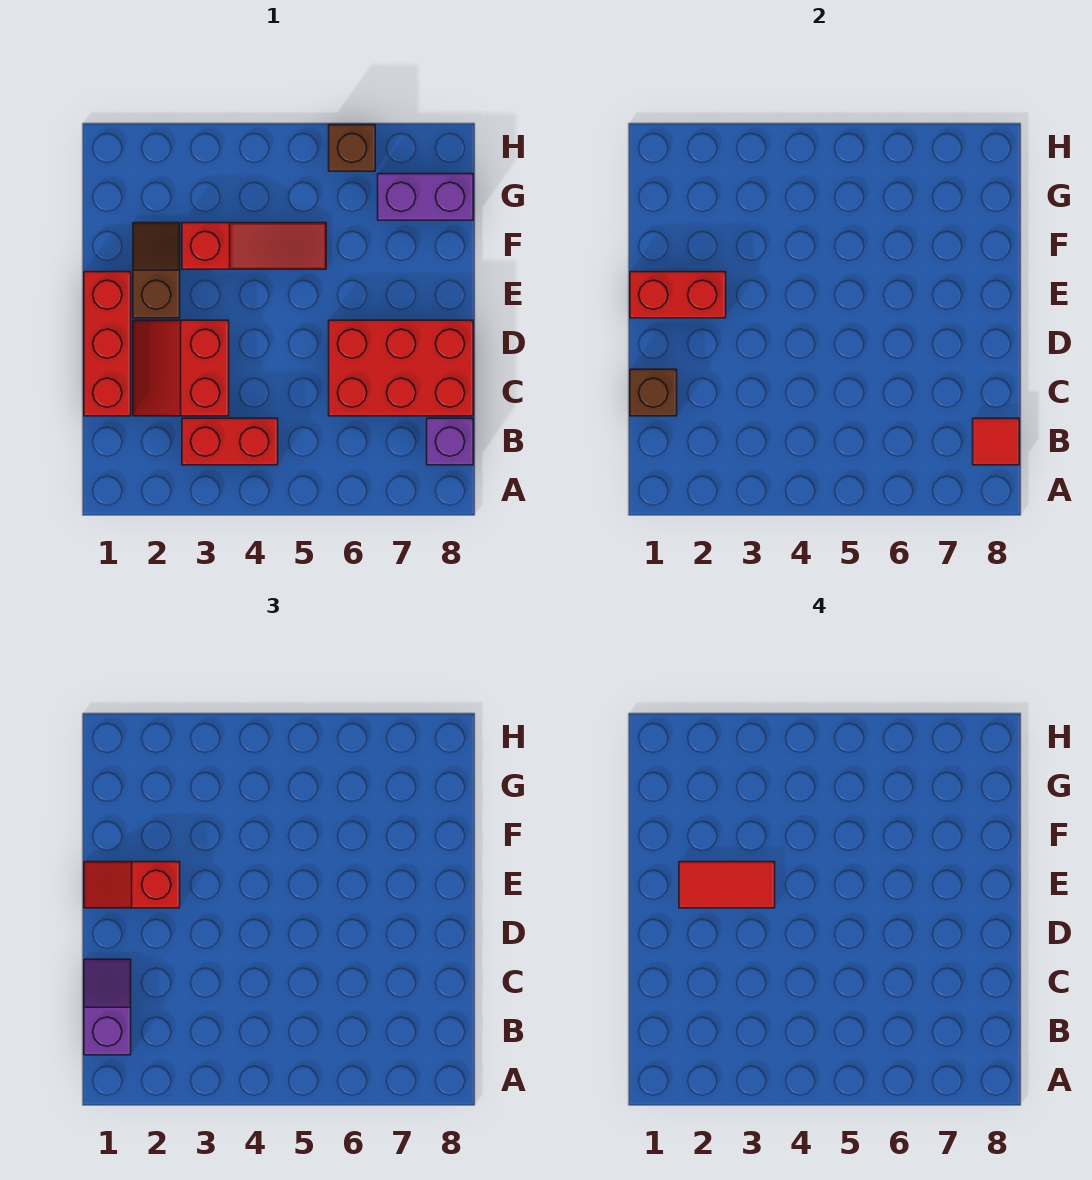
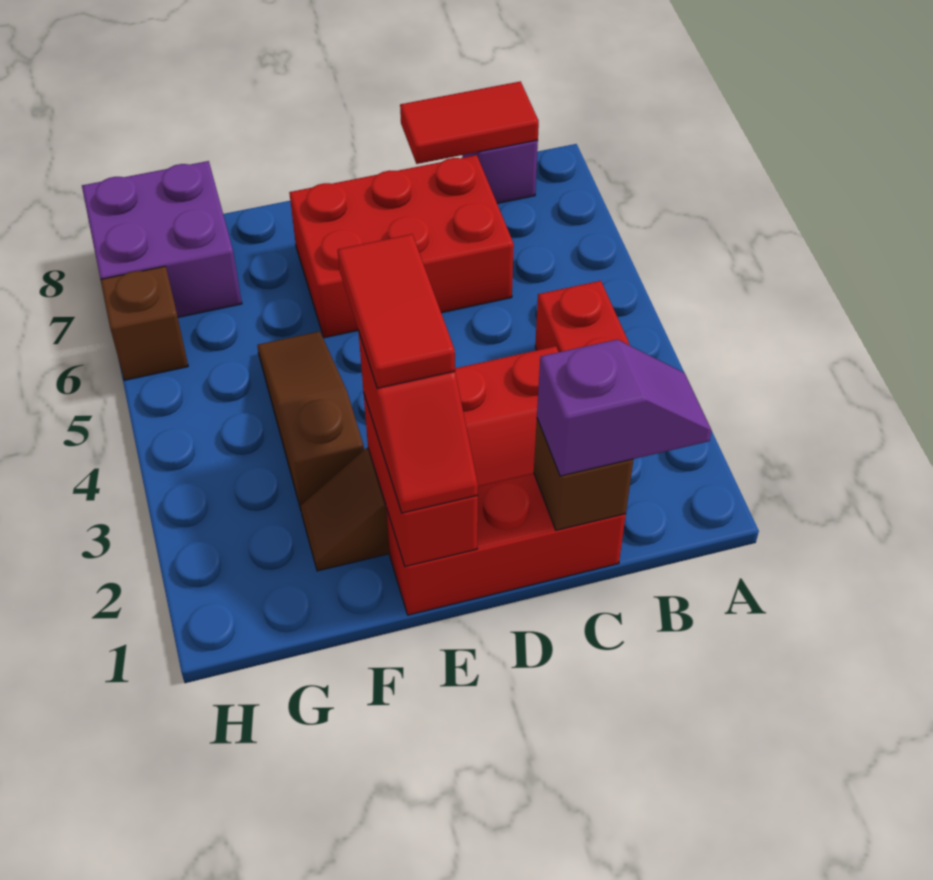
purple slope B1:C1 level 3 top B -> purple slope B1:C1 level 3 top C
red tile B8 level 2 -> red tile B8:C8 level 2
red brick C6:D8 level 1 -> red brick C6:E7 level 1
red slope F3:F5 level 1 top 3 -> brown slope F3:F5 level 1 top 3
purple brick G7:G8 level 1 -> purple brick G7:H8 level 1

